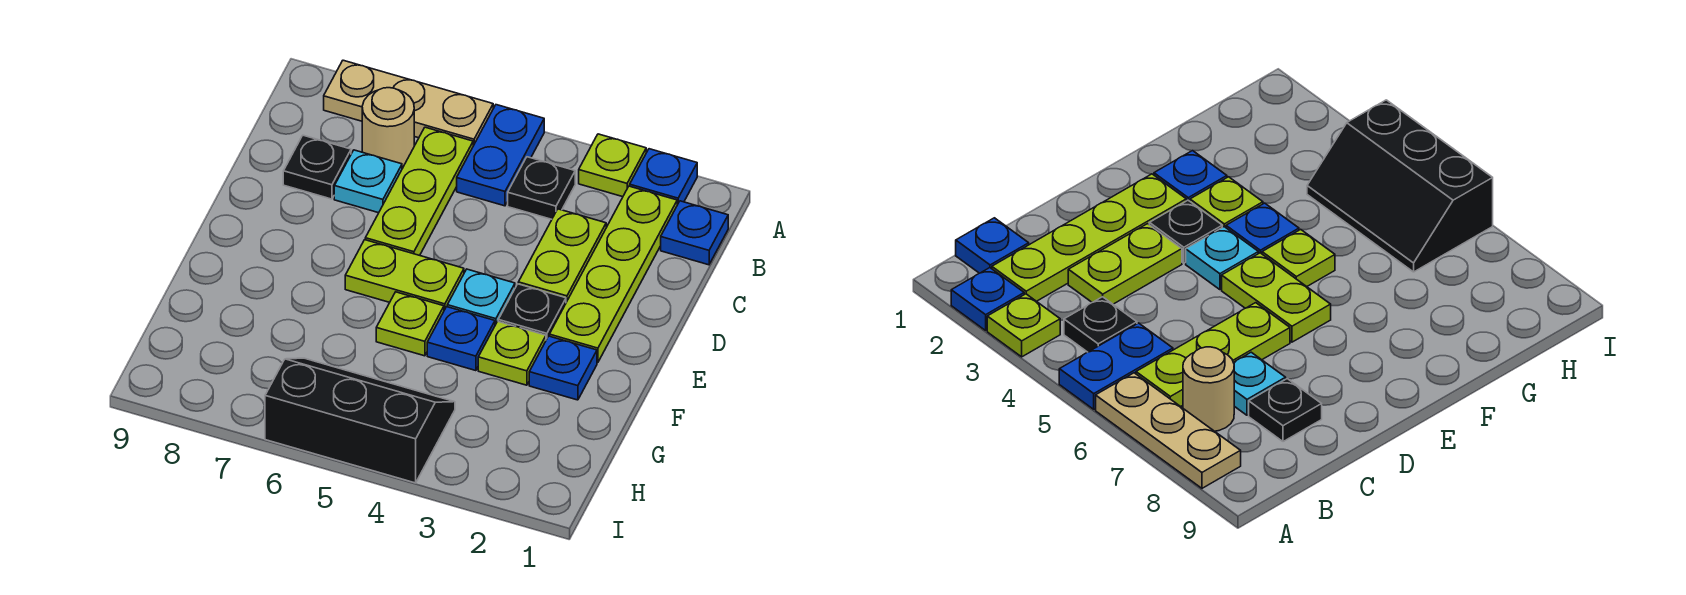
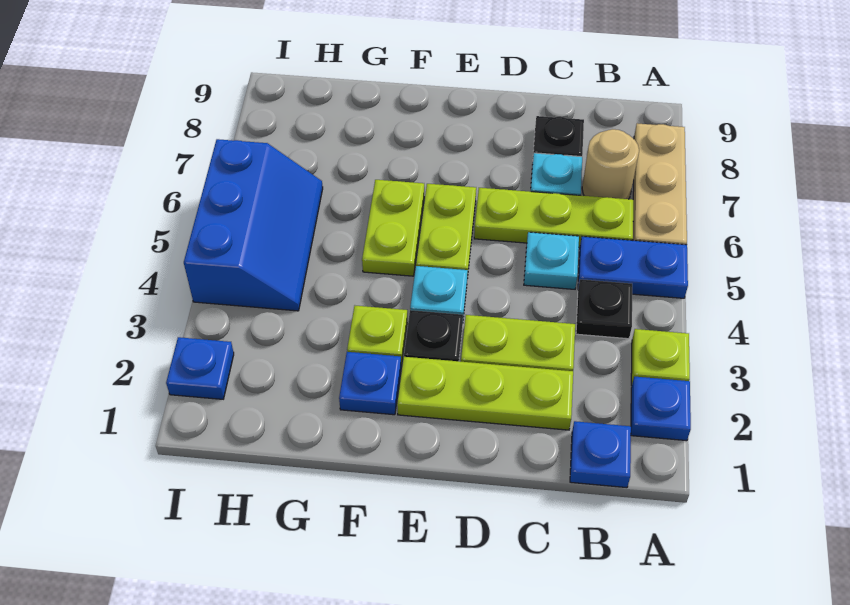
lime plate B2:E2 level 1 -> lime plate C2:E2 level 1
none -> cyan plate C5 level 1
blue plate F4 level 1 -> blue plate I2 level 1
lime plate F5 level 1 -> lime plate F5:F6 level 1
black slope H4:I6 level 1 top I -> blue slope H4:I6 level 1 top I

